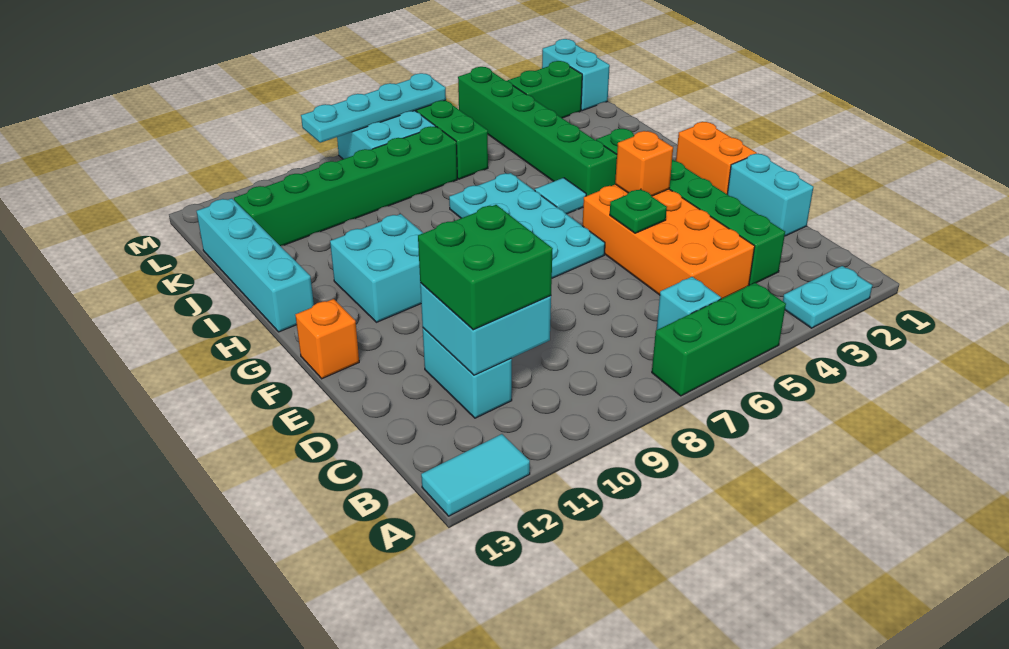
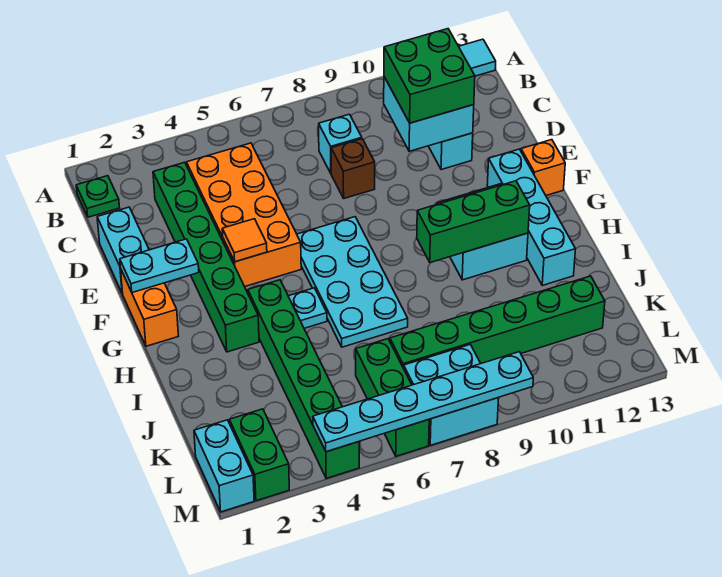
cyan plate A2:A3 level 1 -> cyan plate F1:F2 level 2
green brick A5:A7 level 1 -> green brick H9:H11 level 2
cyan brick B6 level 1 -> cyan brick C8 level 1
none -> brown brick D8 level 1
green plate E5 level 2 -> green plate B1 level 1
orange brick F4 level 2 -> orange tile F4 level 2
cyan tile H5 level 1 -> cyan plate H5 level 1
cyan brick H13:K13 level 1 -> cyan brick F12:I12 level 1
green brick L2:L3 level 1 -> green brick L2:M2 level 1
cyan plate M6:M9 level 2 -> cyan plate M4:M9 level 2

